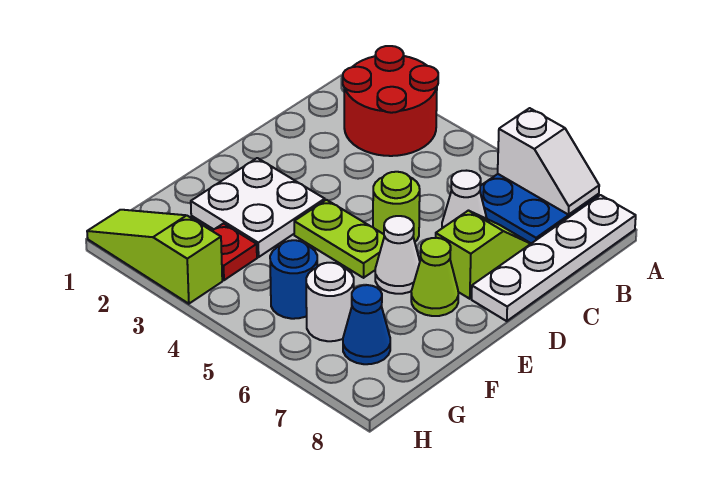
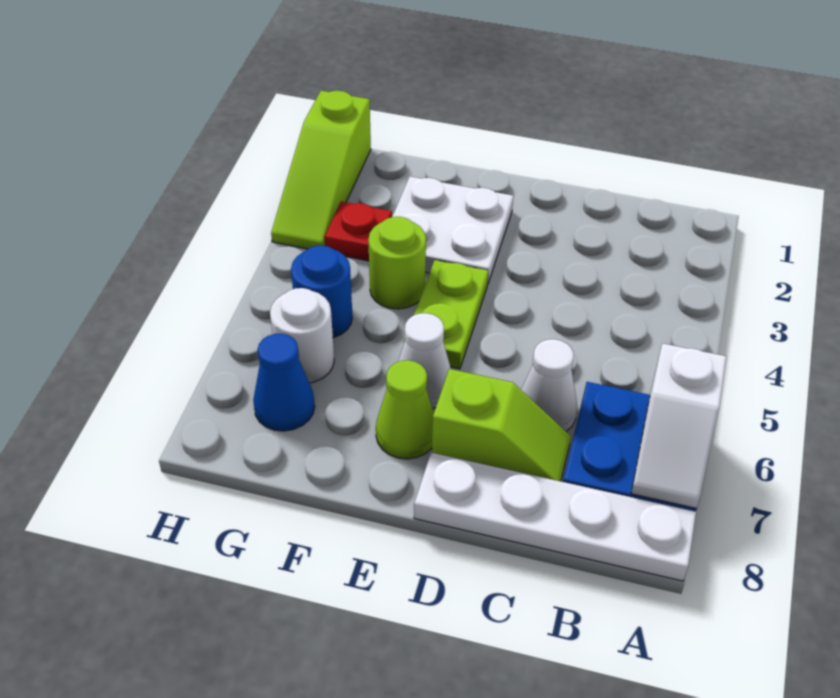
red round brick A2:B3 level 1 -> none
lime round brick D5 level 1 -> lime round brick F4 level 1
lime slope H1:H3 level 1 top 3 -> lime slope H1:H3 level 1 top 1

